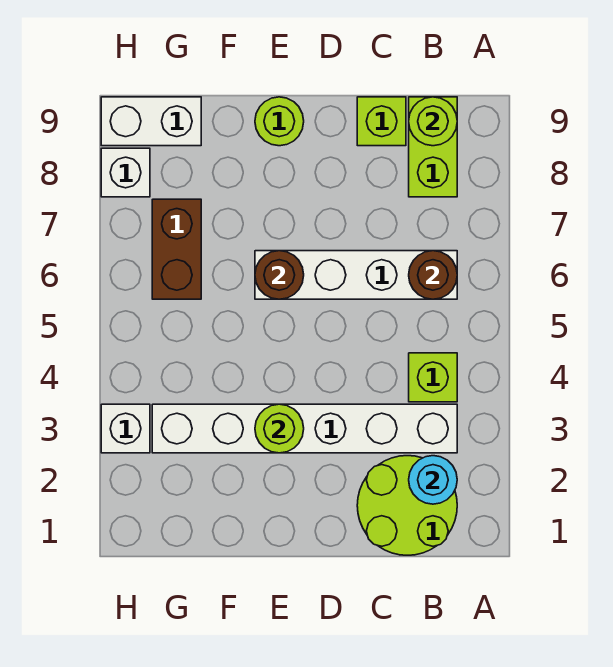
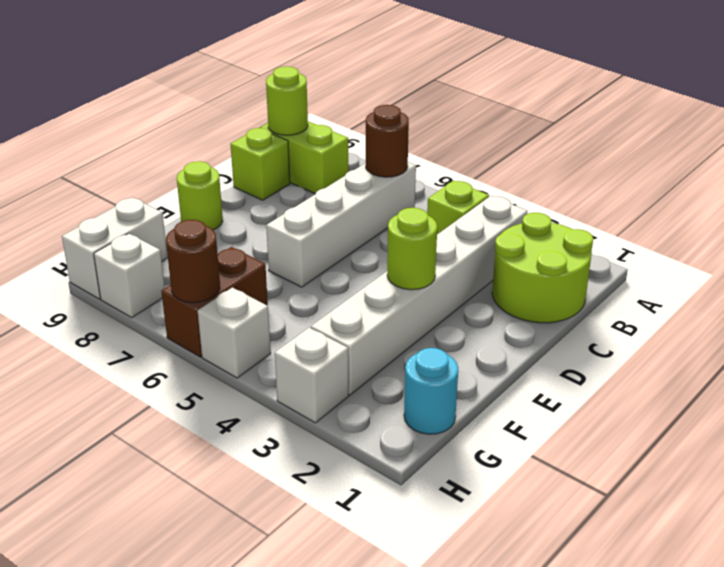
cyan round brick B2 level 2 -> cyan round brick G1 level 1
brown round brick E6 level 2 -> brown round brick H6 level 2
brown brick G6:G7 level 1 -> brown brick G6:H6 level 1
none -> white brick H5 level 1

